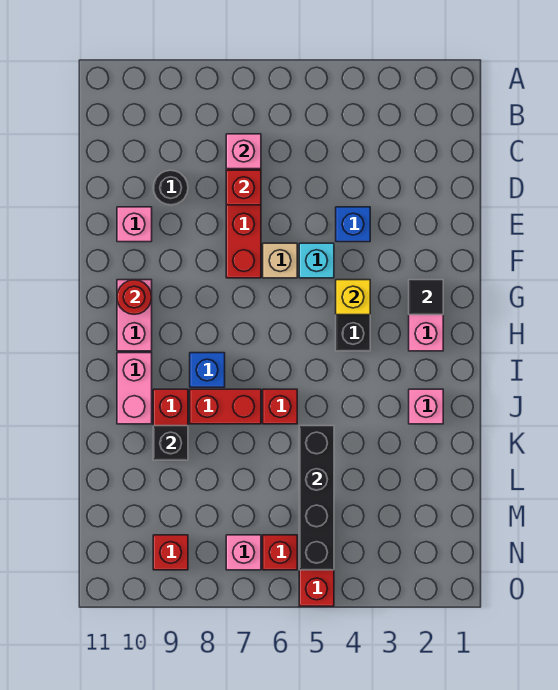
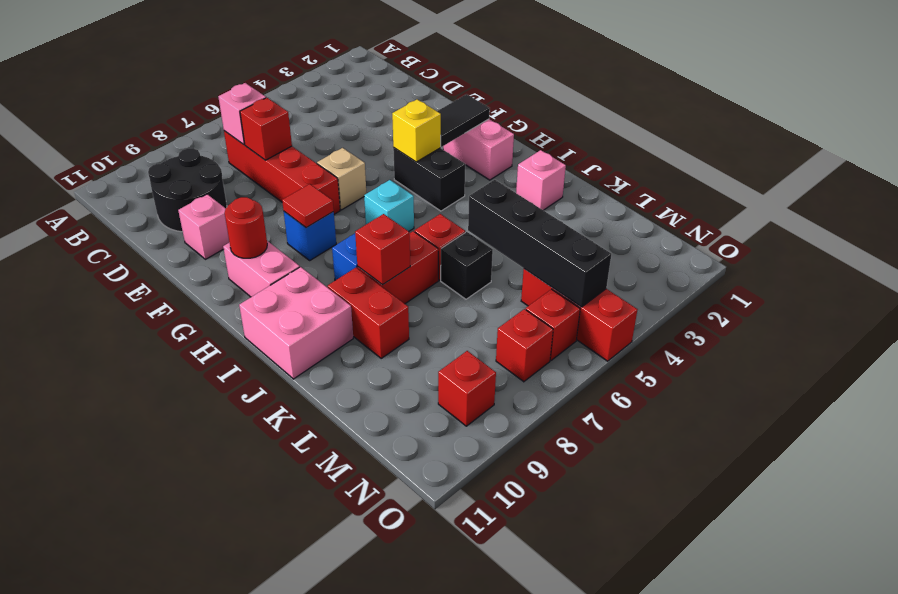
black round brick D9 level 1 -> black round brick C9:D10 level 1
blue brick E4 level 1 -> blue brick G8 level 1
cyan brick F5 level 1 -> cyan brick H6 level 1
black tile G2 level 2 -> black tile G2:G3 level 2
none -> red tile G8 level 2
pink brick I10:J10 level 1 -> pink brick I10:J11 level 1
none -> red brick J8 level 2
black brick K9 level 2 -> black brick K6 level 1
pink brick N7 level 1 -> red brick N7 level 1

